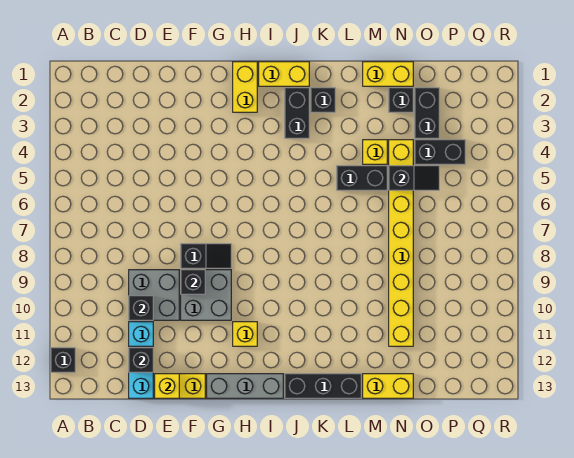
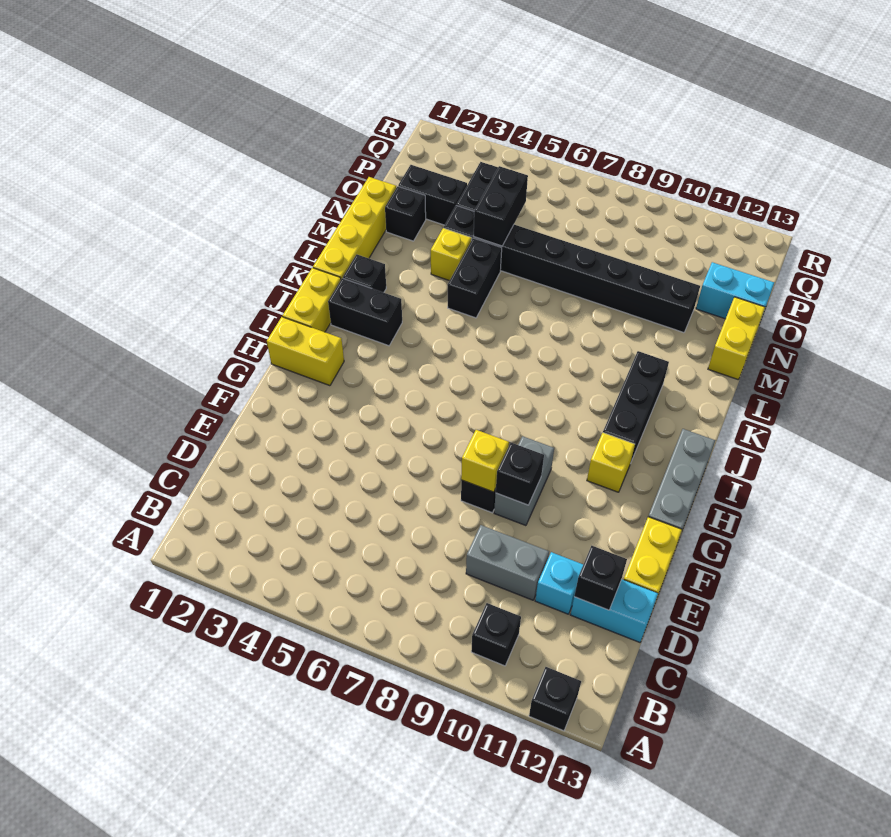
grey brick D9:E10 level 1 -> grey brick D9:D10 level 1
black brick D10 level 2 -> black brick B10 level 1
yellow brick E13 level 2 -> yellow brick F8 level 2
grey brick F9:G10 level 1 -> grey brick F9:G9 level 1
black brick J13:L13 level 1 -> black brick I11:K11 level 1
yellow brick M1:N1 level 1 -> yellow brick K1:N1 level 1
yellow brick N4:N11 level 1 -> black brick N4:N11 level 1
black slope N5:O5 level 2 top N -> black brick N5:O5 level 2
none -> cyan brick O12:O13 level 1

